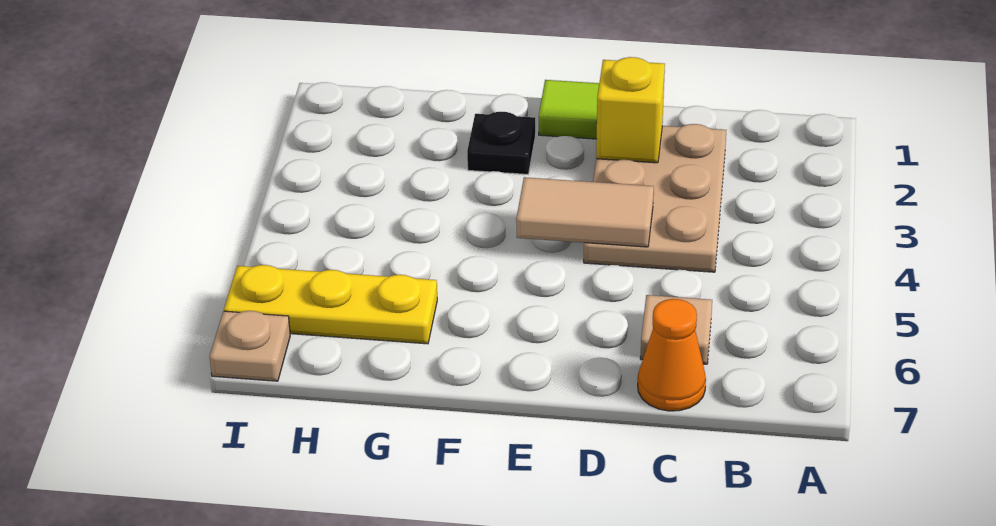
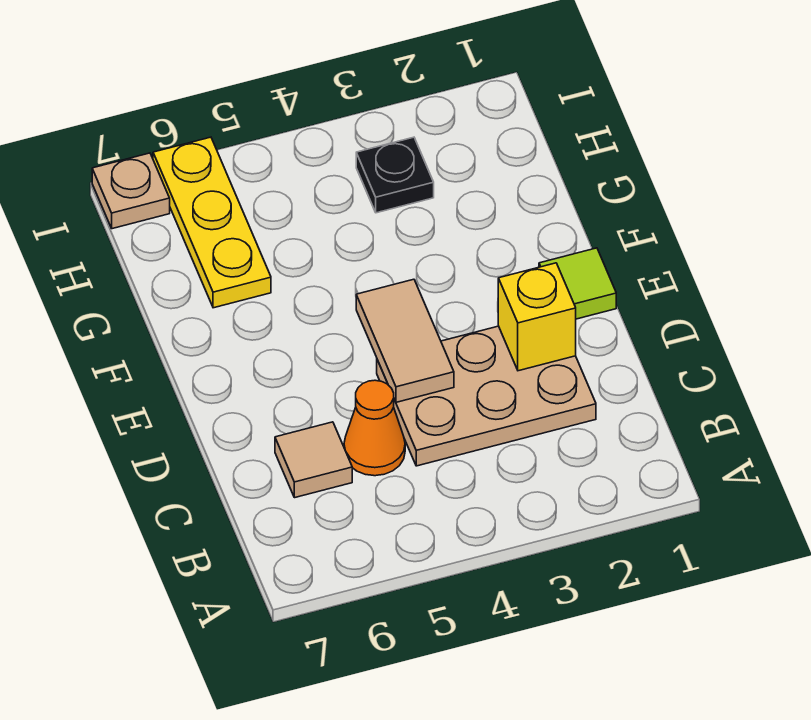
orange cone C7 level 1 -> orange cone C5 level 1
black plate F2 level 1 -> black plate H3 level 1

